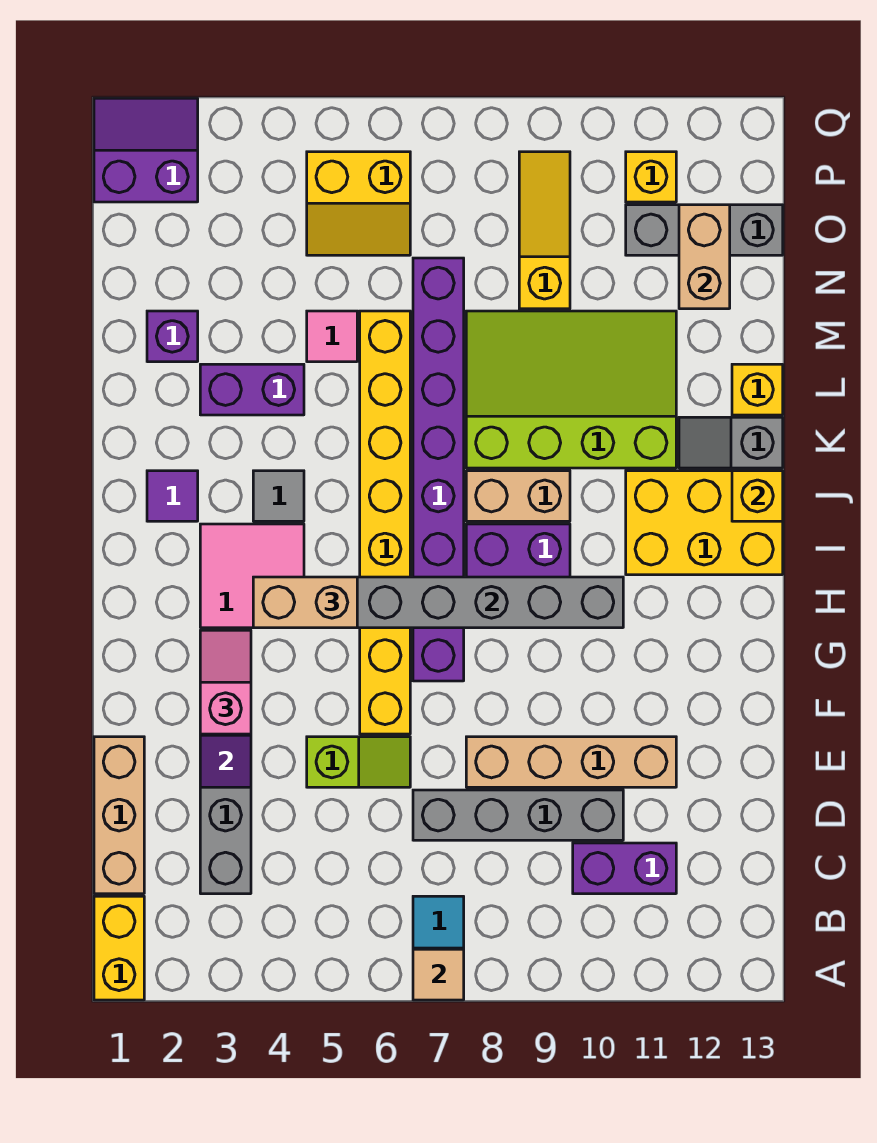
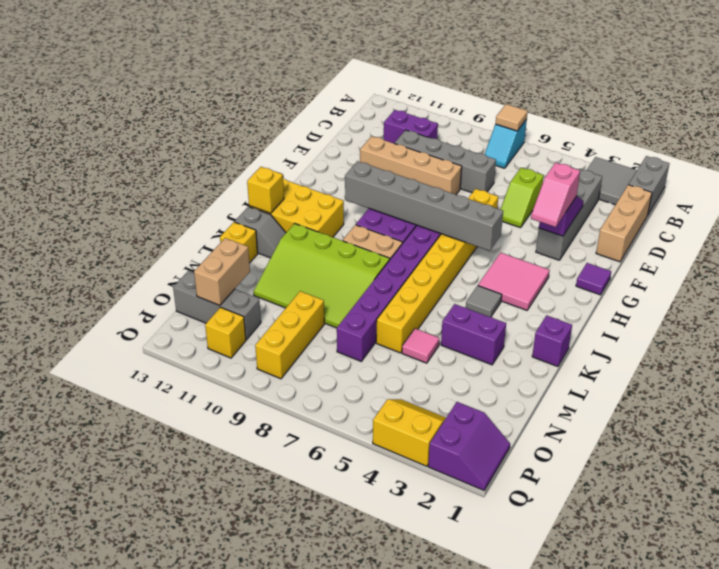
yellow brick A1:B1 level 1 -> grey brick A1:B1 level 1
none -> grey tile A2:B3 level 1
lime slope E5:E6 level 1 top 5 -> lime slope D5:E5 level 1 top D
tan brick H4:H5 level 3 -> none
purple tile J2 level 1 -> purple tile G1 level 1
purple brick M2 level 1 -> purple brick K1 level 1
yellow slope N9:P9 level 1 top N -> yellow brick N9:P9 level 1
yellow slope O5:P6 level 1 top P -> yellow slope P3:Q4 level 1 top Q
purple slope P1:Q2 level 1 top P -> purple slope P1:Q2 level 1 top 2

